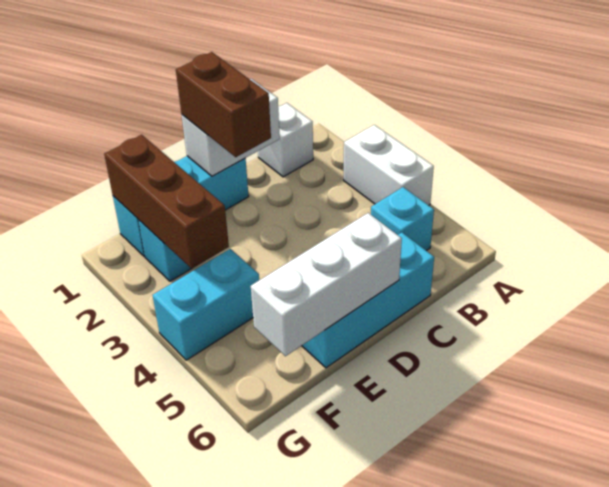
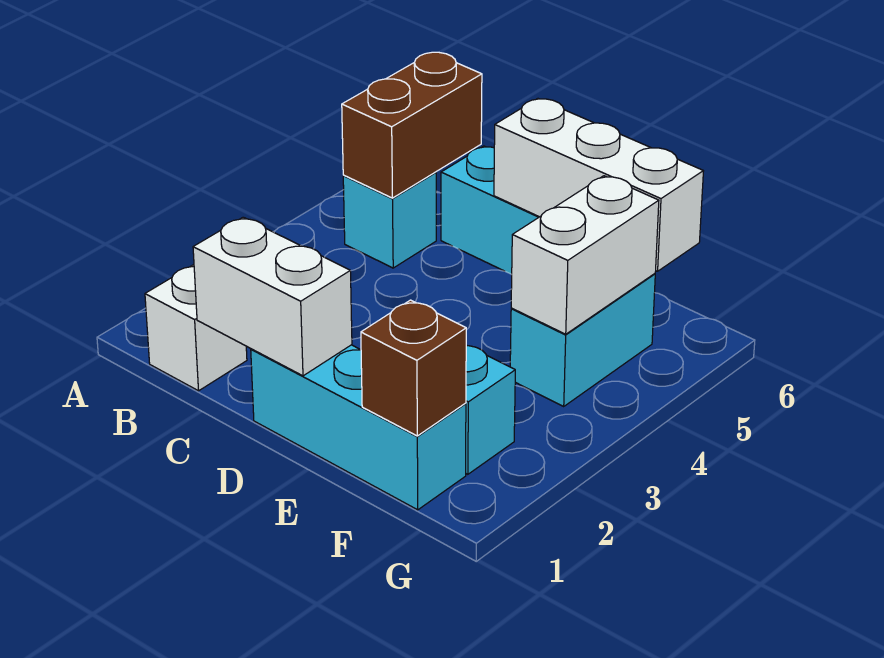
white brick A3:A4 level 1 -> white brick F4:F5 level 2
brown brick D1:D2 level 3 -> brown brick B5:B6 level 2
brown brick F1:F3 level 2 -> brown brick F1 level 2
cyan brick F4:G4 level 1 -> cyan brick F4:F5 level 1

